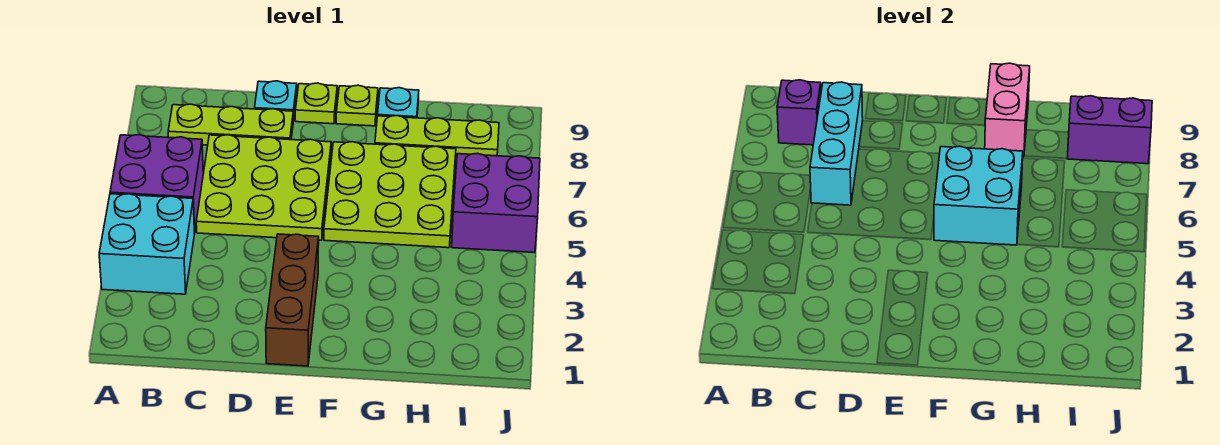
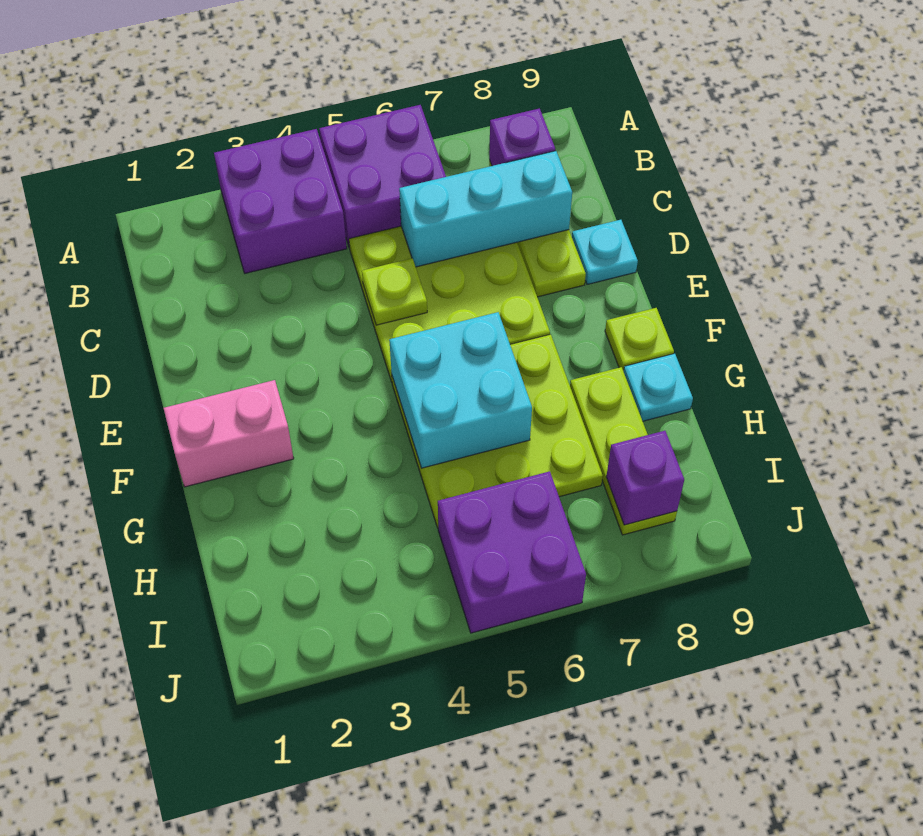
cyan brick A3:B4 level 1 -> purple brick A3:B4 level 1
brown brick E1:E3 level 1 -> none
lime plate E9 level 1 -> lime plate D5 level 2
pink brick G8:G9 level 2 -> pink brick F1:F2 level 1
purple brick I8:J8 level 2 -> purple brick I8 level 2

